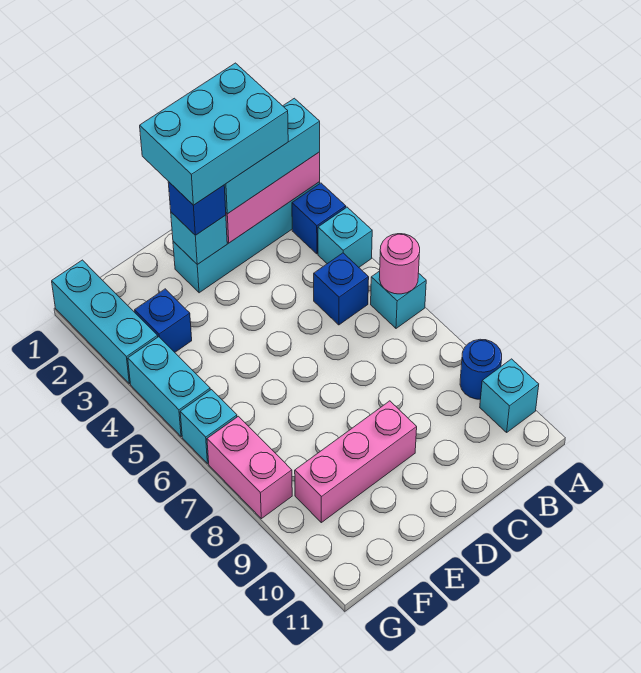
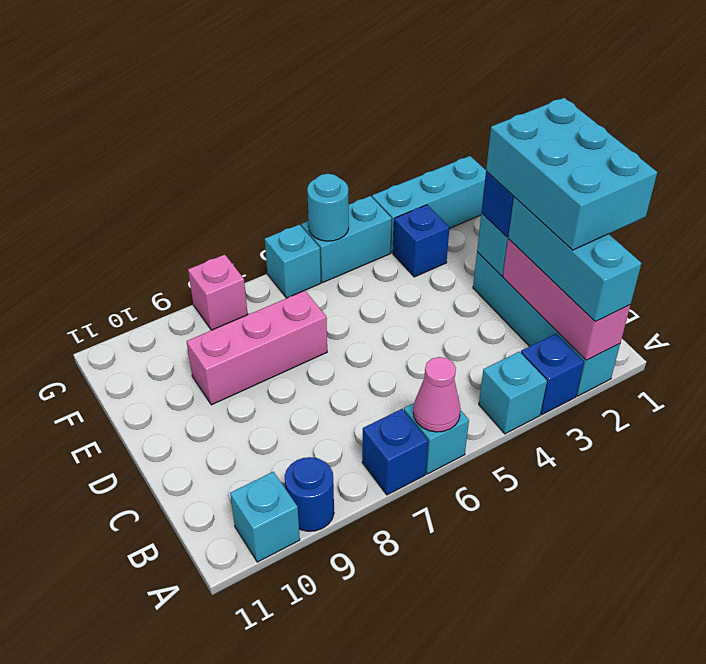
pink round brick A6 level 2 -> pink cone A6 level 2
blue brick B5 level 1 -> blue brick A7 level 1
pink brick D9:F9 level 1 -> pink brick E7:E9 level 1
none -> cyan round brick G5 level 2
pink brick G7:G8 level 1 -> pink brick G8 level 1

